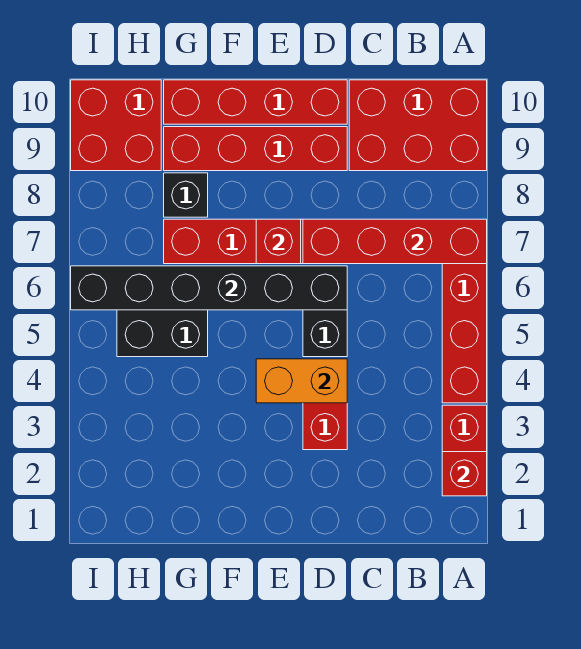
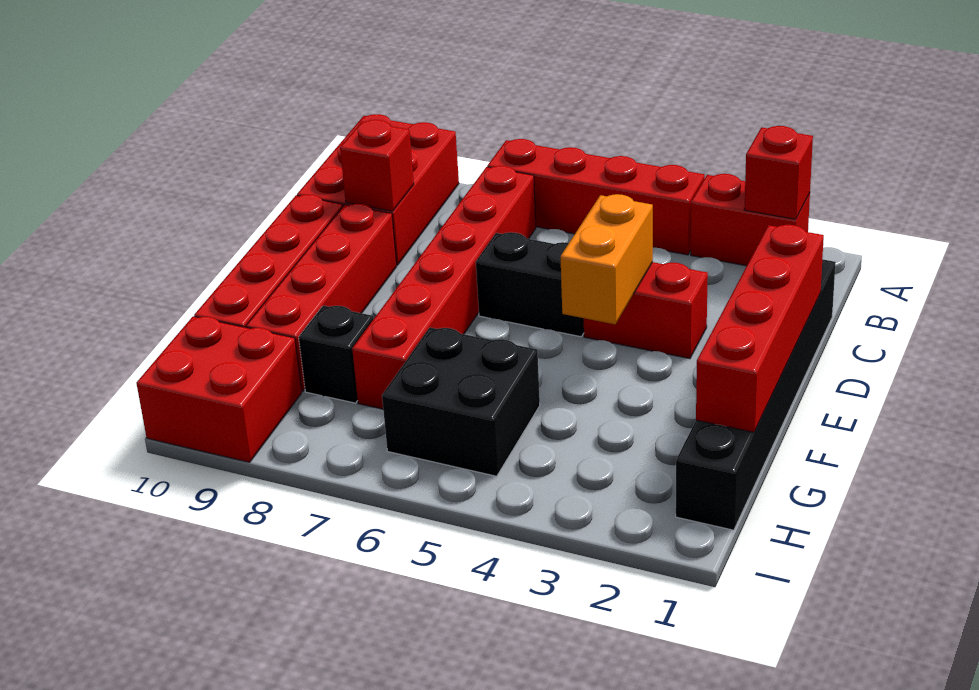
red brick A7:D7 level 2 -> red brick D1:G1 level 2
black brick D6:I6 level 2 -> black brick C1:H1 level 1
red brick E7 level 2 -> red brick C9 level 2

